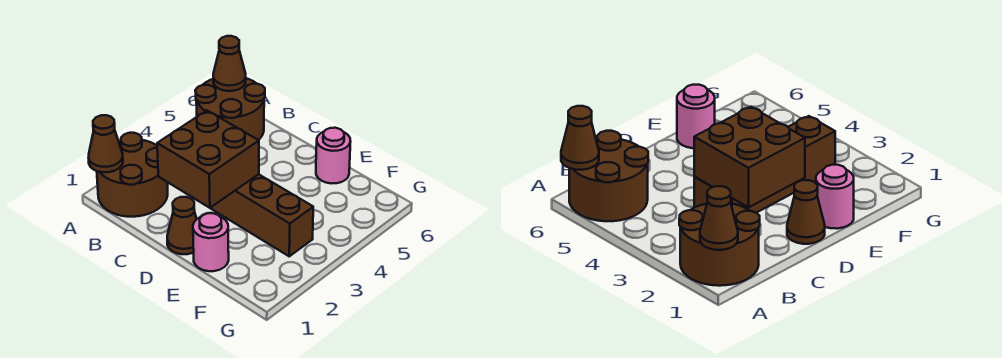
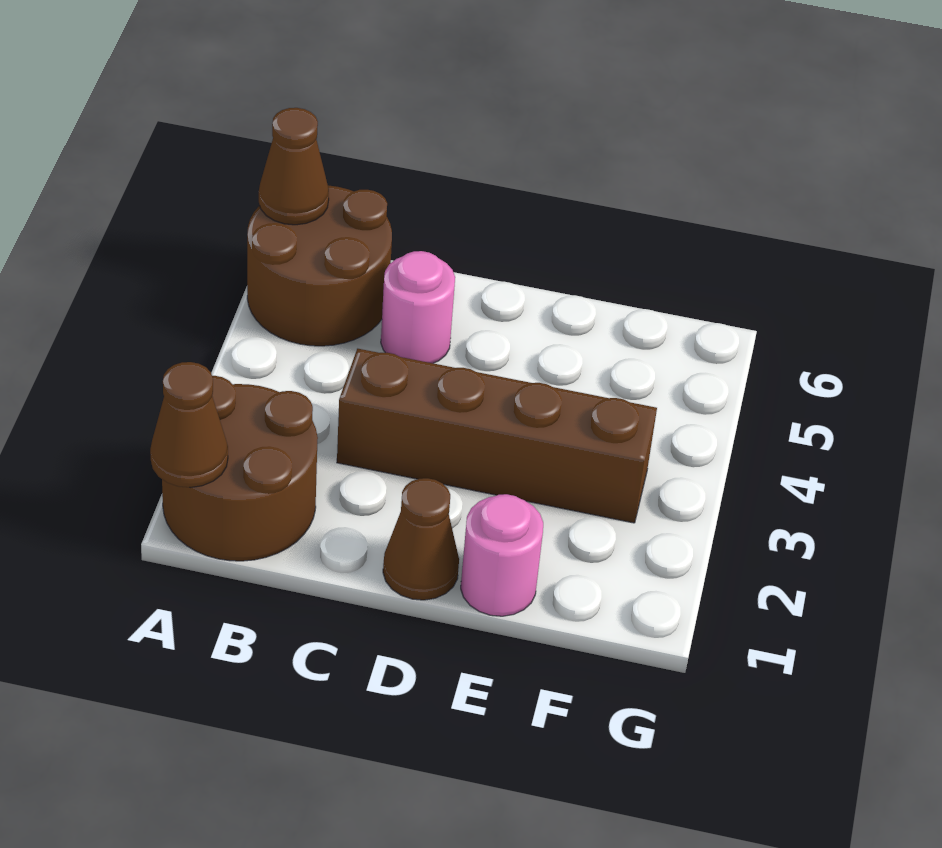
brown brick C2:D3 level 2 -> none
pink round brick E6 level 1 -> pink round brick C5 level 1

